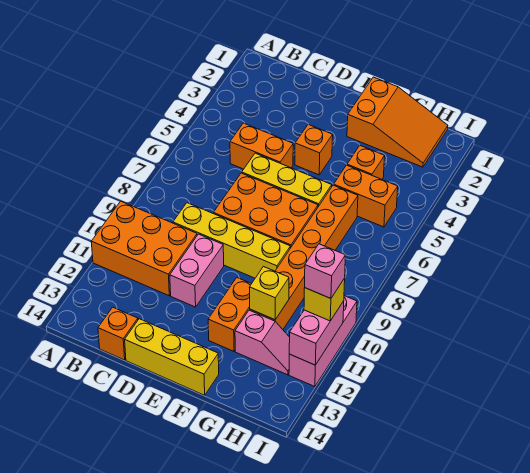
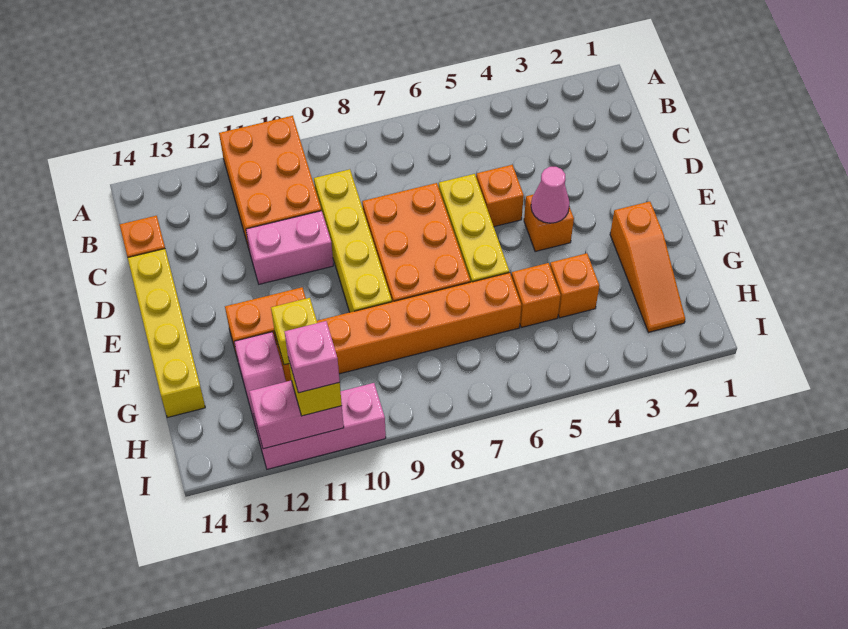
orange brick C5:D5 level 1 -> orange brick D5 level 1
yellow brick D14:F14 level 1 -> yellow brick D14:G14 level 1
none -> pink cone E4 level 2
orange slope F1:H2 level 1 top F -> orange slope F2:H2 level 1 top F
orange brick G5:H5 level 1 -> orange brick G5 level 1

